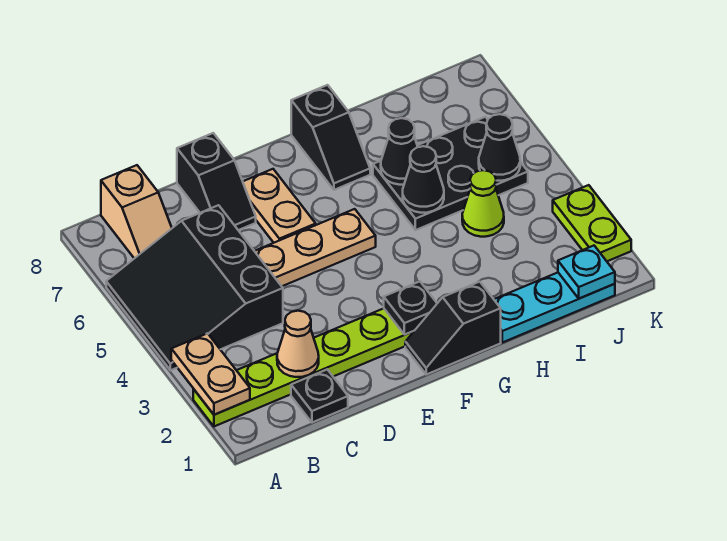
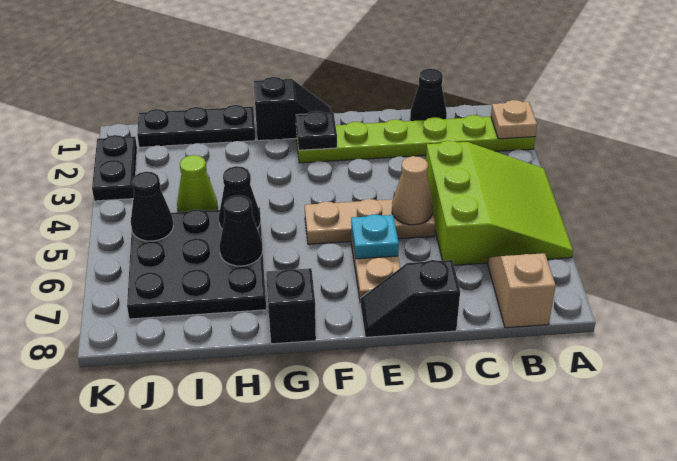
tan plate A2:A3 level 2 -> tan plate A2 level 2
black slope A4:C6 level 1 top C -> lime slope A4:C6 level 1 top C
black plate C1 level 1 -> black cone C1 level 1
tan cone C2 level 2 -> tan cone D5 level 2
black slope D7:D8 level 1 top 8 -> black slope D8:E8 level 1 top D
cyan plate H1:J1 level 1 -> black plate H1:J1 level 1
black plate H5:J6 level 1 -> black plate H5:J7 level 1
cyan plate J1 level 2 -> cyan plate E6 level 2
lime plate K2:K3 level 1 -> black plate K2:K3 level 1

